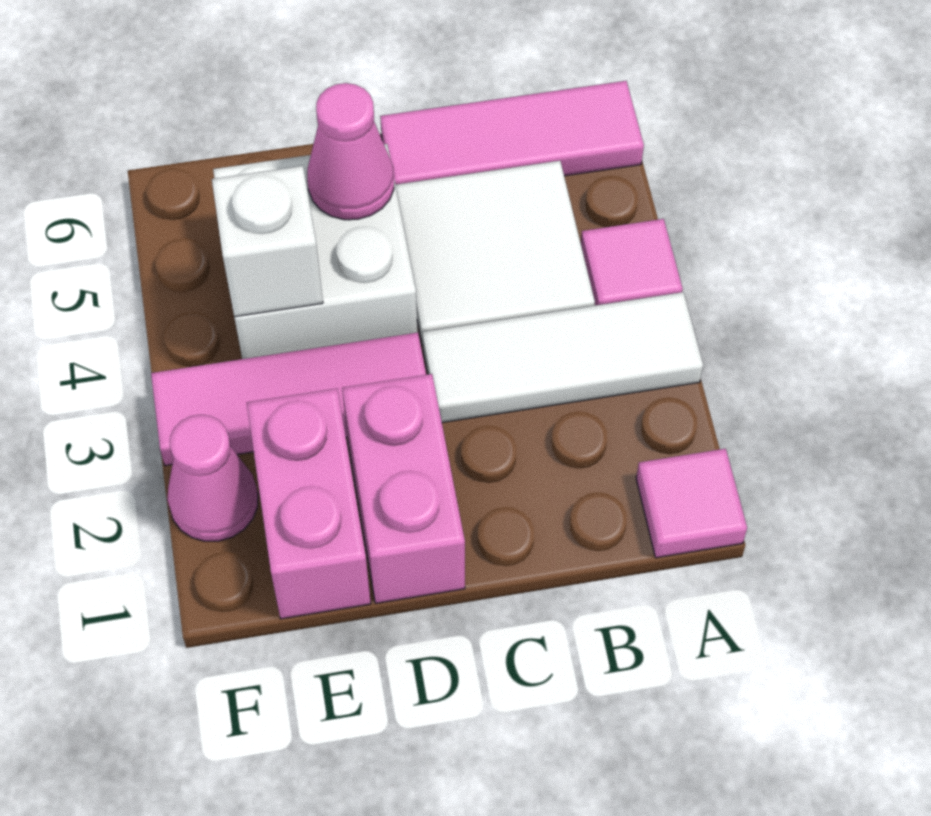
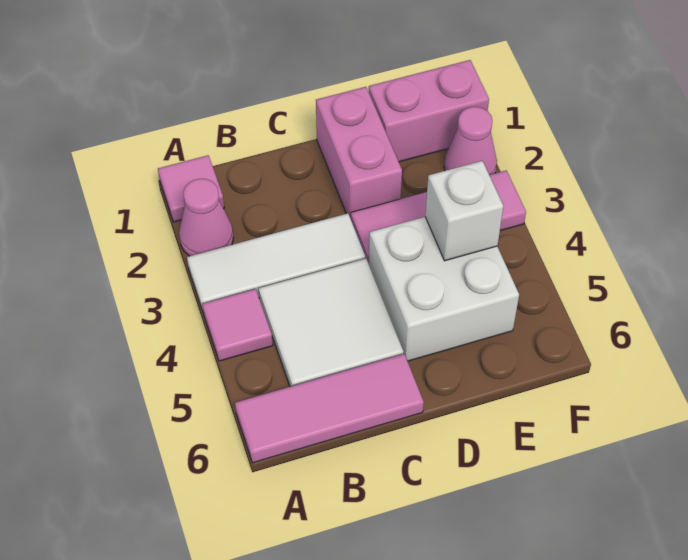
pink cone D5 level 2 -> pink cone A2 level 1
pink brick E1:E2 level 1 -> pink brick E1:F1 level 1

